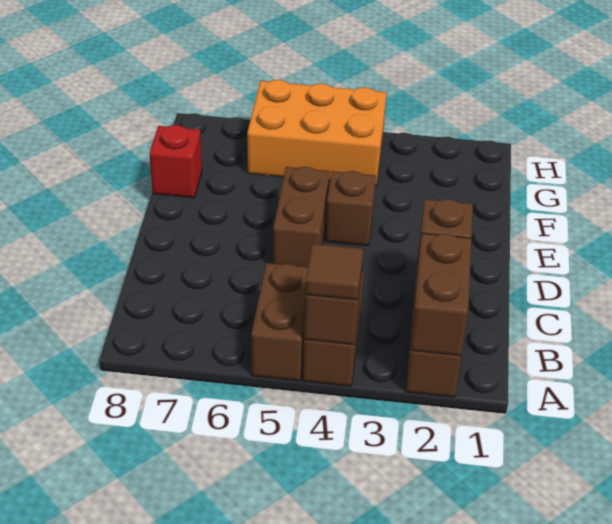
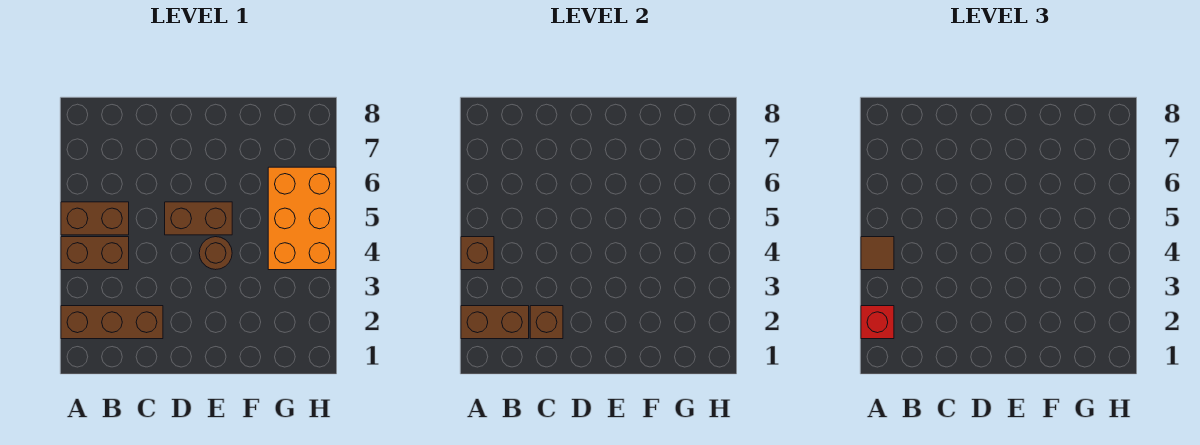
brown brick E4 level 1 -> brown round brick E4 level 1
red brick F8 level 1 -> red brick A2 level 3

